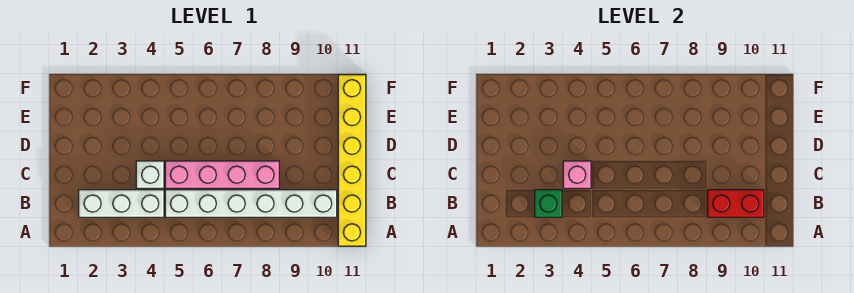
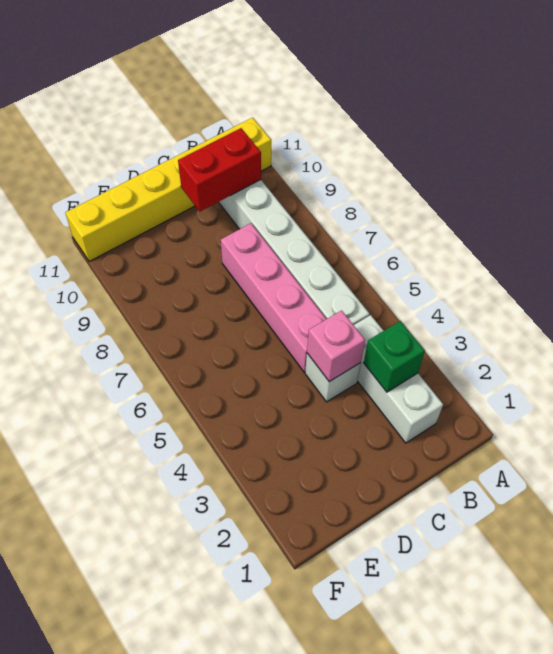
red brick B9:B10 level 2 -> red brick B10:C10 level 2

